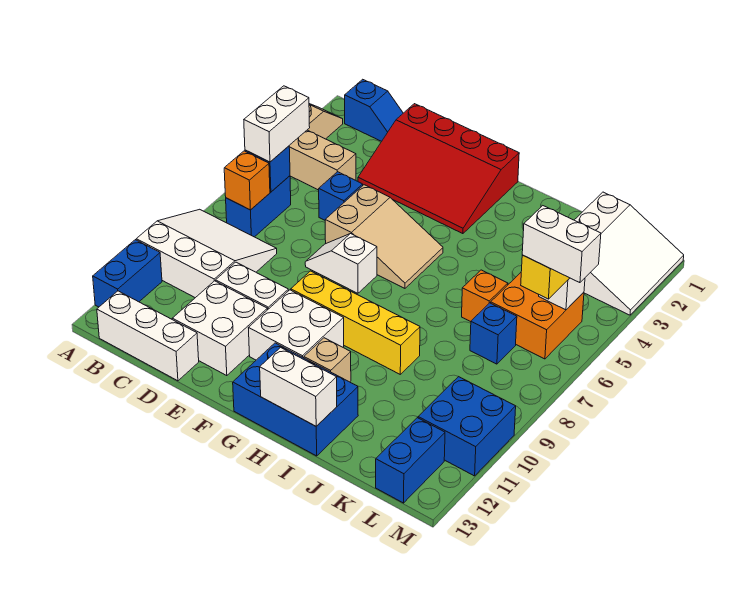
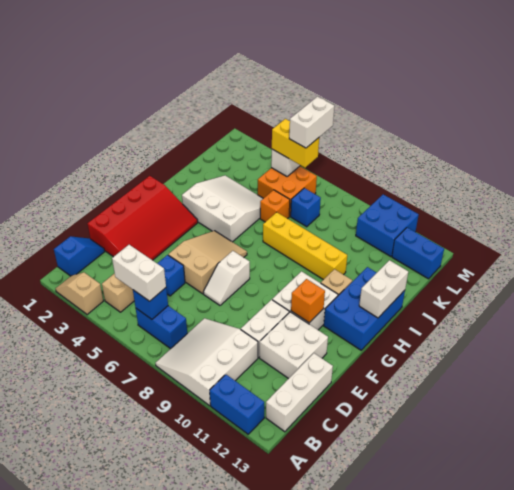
orange brick B7 level 2 -> orange brick F11 level 2
yellow brick F9:I9 level 1 -> yellow brick I7:I10 level 1
white slope K1:M3 level 1 top K -> white slope H3:J5 level 1 top H

